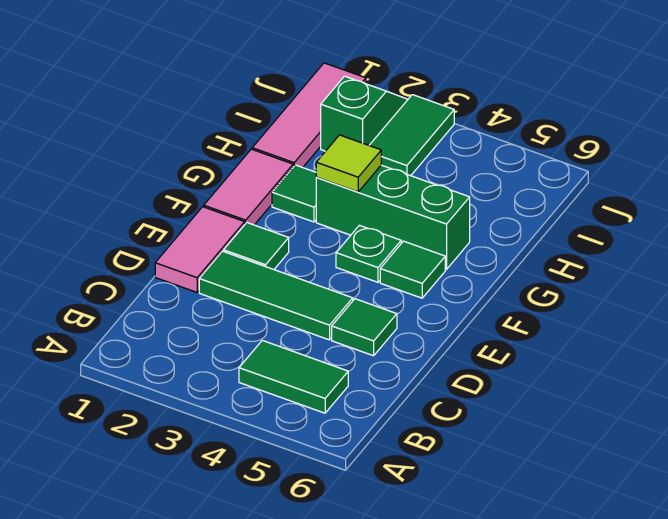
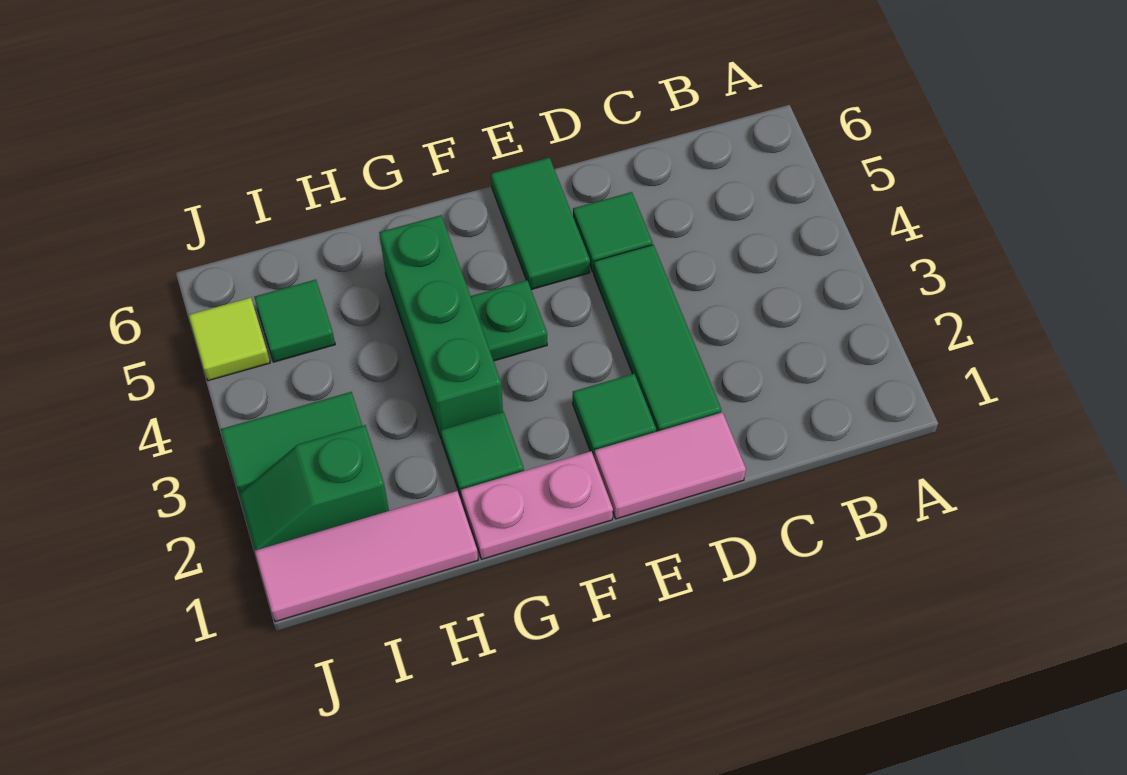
green tile B4:B5 level 1 -> green tile E5:E6 level 1
pink tile F1:G1 level 1 -> pink plate F1:G1 level 1
green tile F5 level 1 -> green tile I5 level 1
lime tile G3 level 2 -> lime tile J5 level 1

